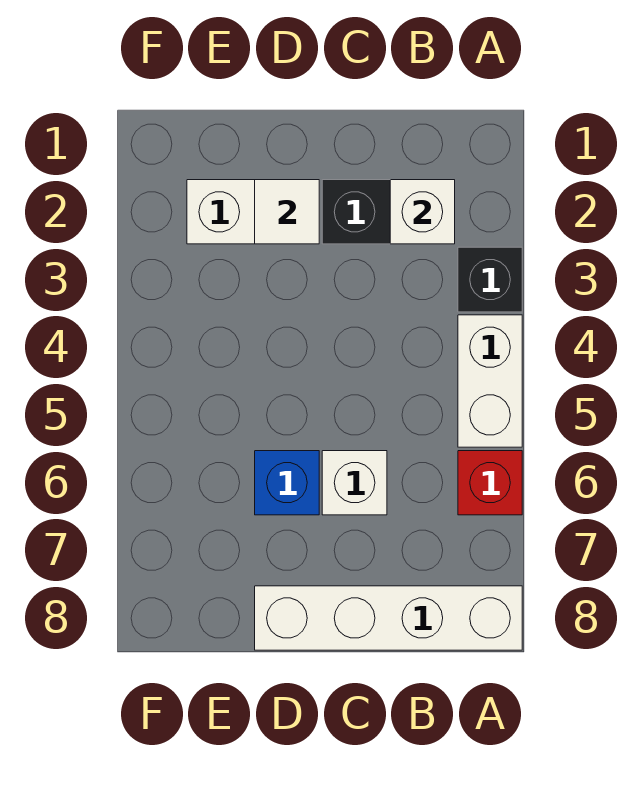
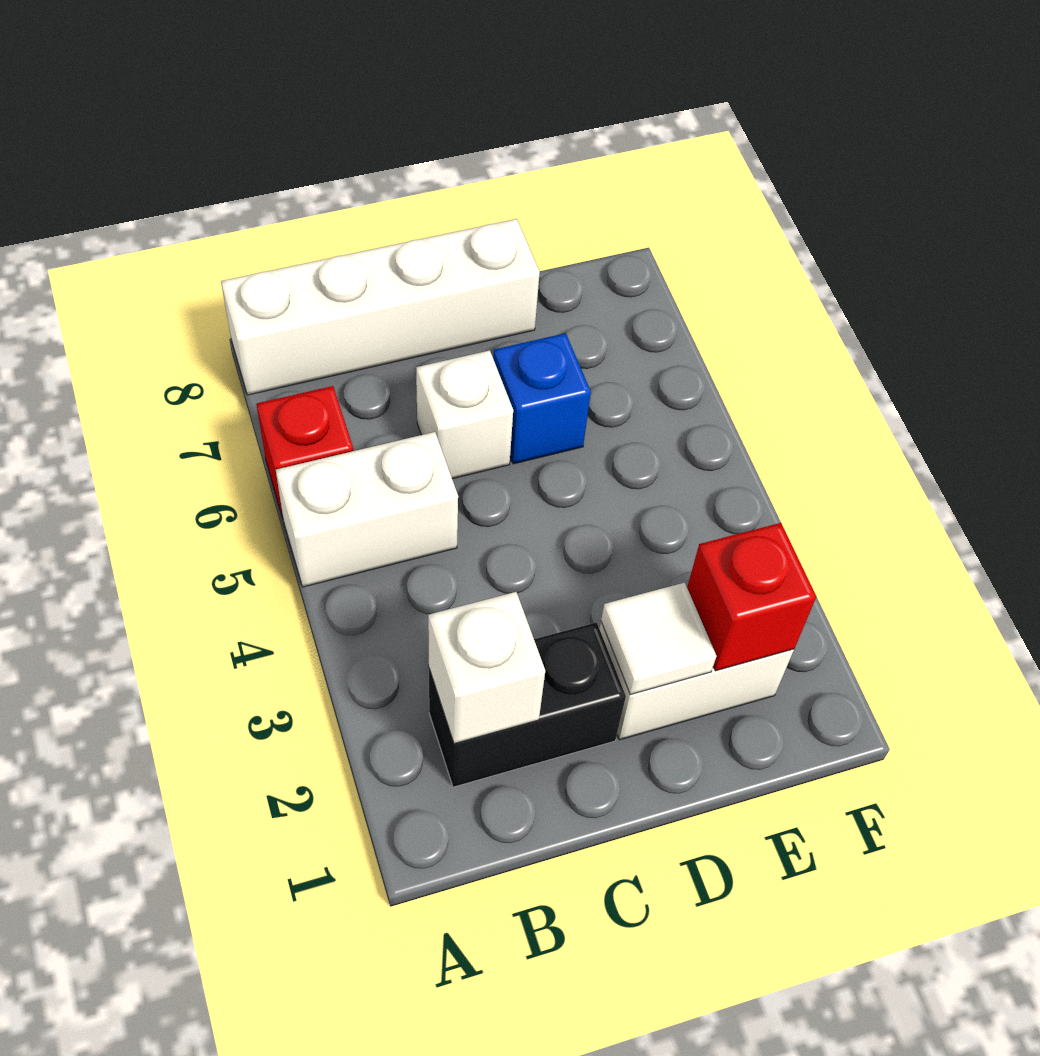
black brick A3 level 1 -> none
white brick A4:A5 level 1 -> white brick A5:B5 level 1
none -> red brick E2 level 2

